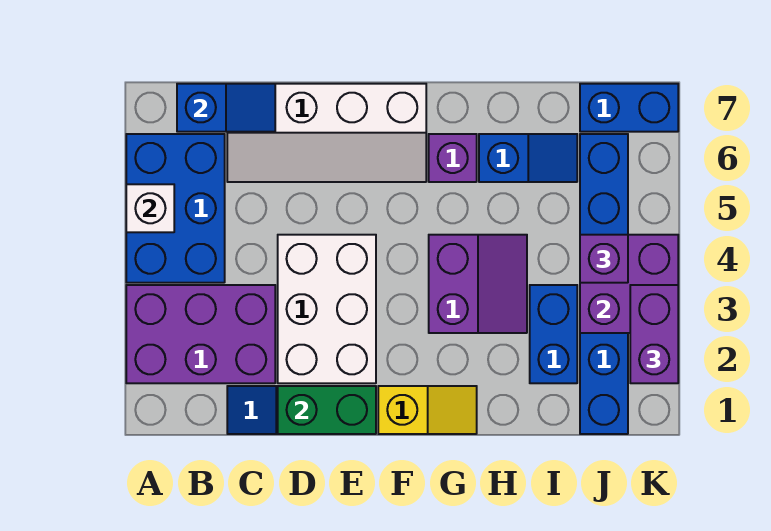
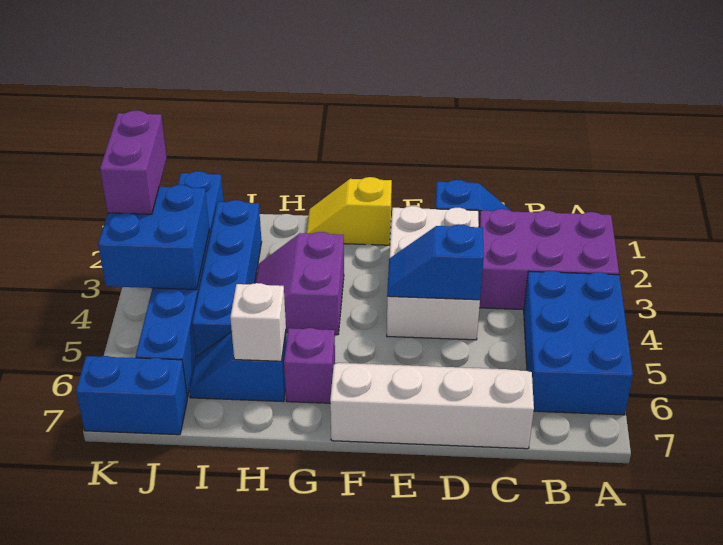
white brick A5 level 2 -> white brick H6 level 2
blue slope B7:C7 level 2 top B -> blue slope D4:E4 level 2 top D
green brick D1:E1 level 2 -> none
blue brick I2:I3 level 1 -> blue brick I2:I5 level 1
purple brick J3:K4 level 2 -> blue brick J3:K4 level 2
purple brick J4 level 3 -> none

